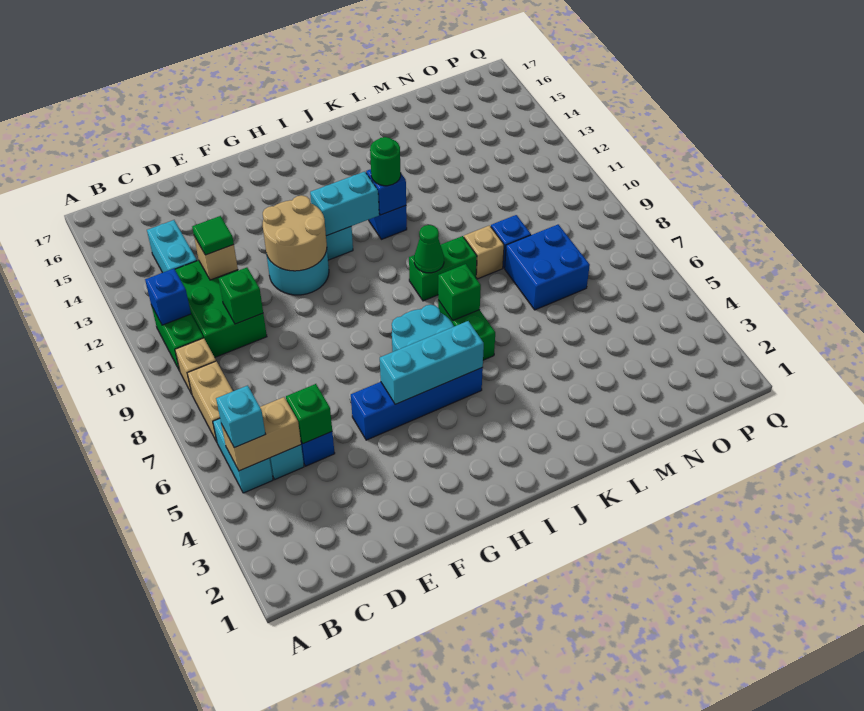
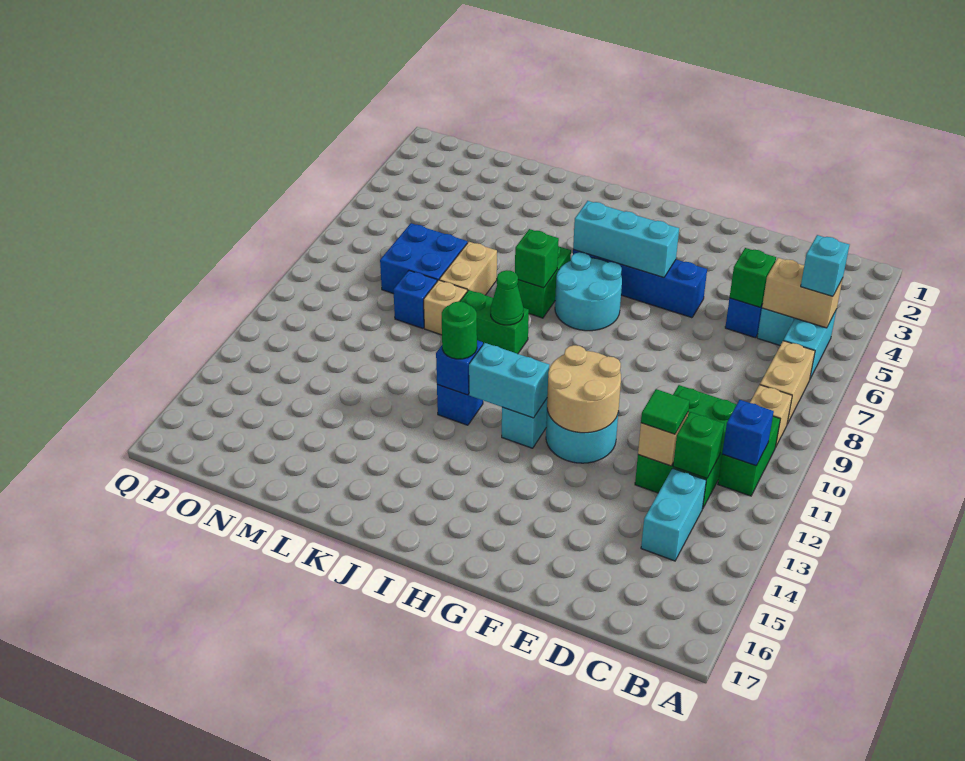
green brick D10 level 2 -> green brick C12 level 2
none -> tan brick L7:L8 level 1

